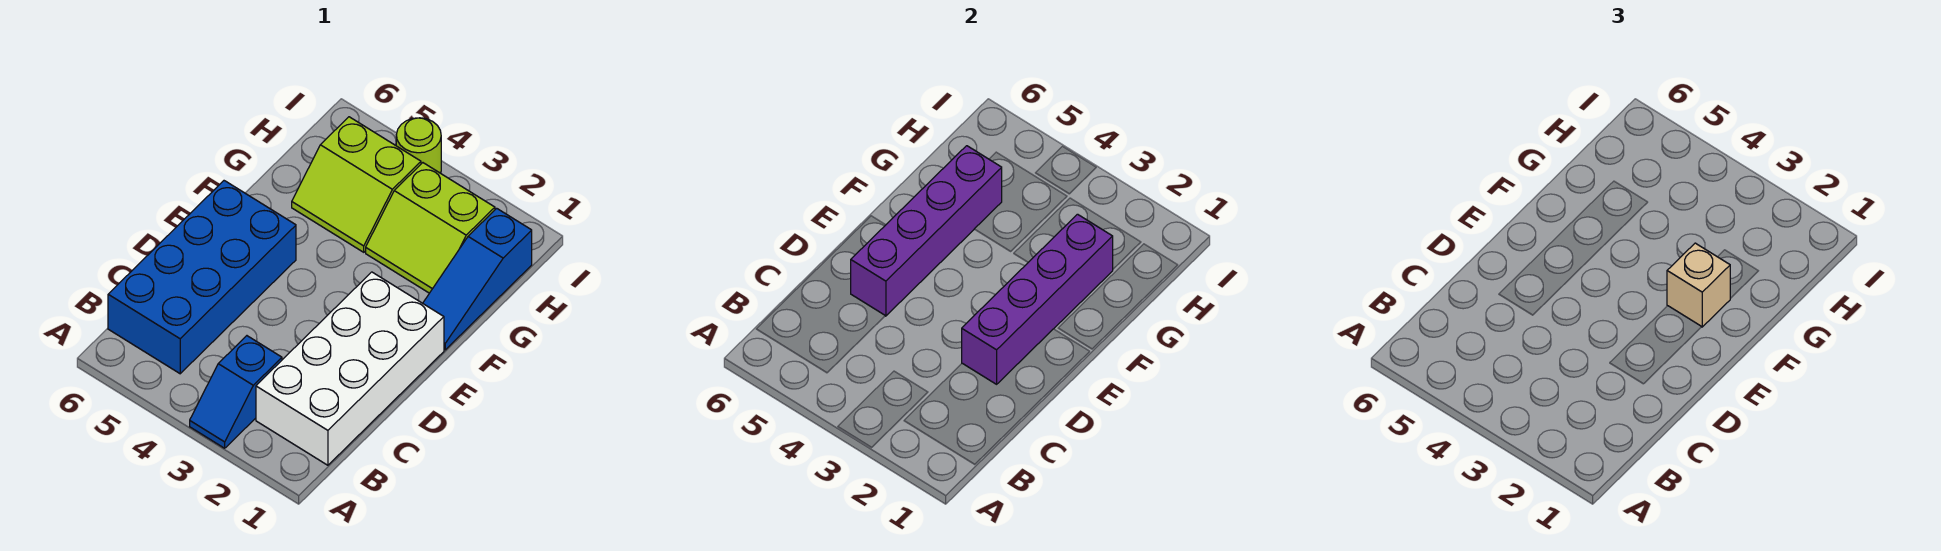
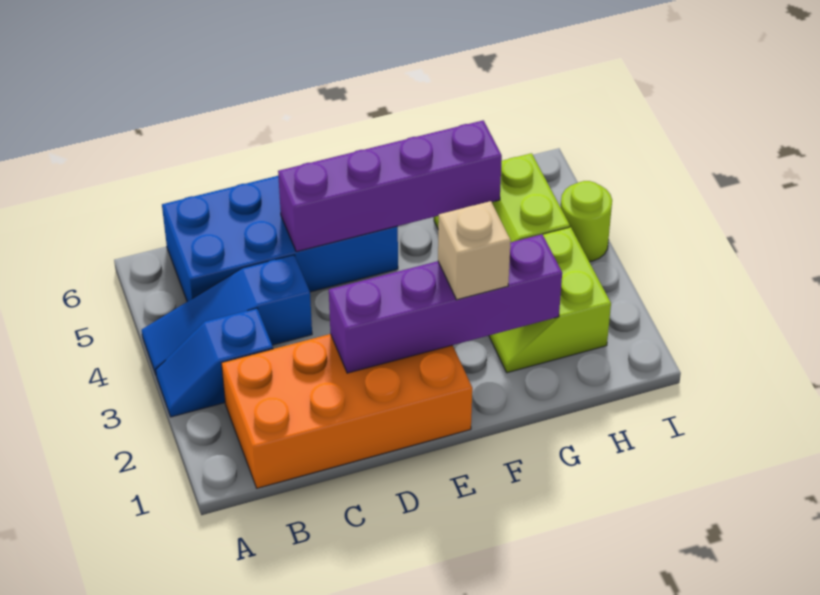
white brick B1:E2 level 1 -> orange brick B1:E2 level 1
blue slope F1:H1 level 1 top H -> blue slope A4:C4 level 1 top C

